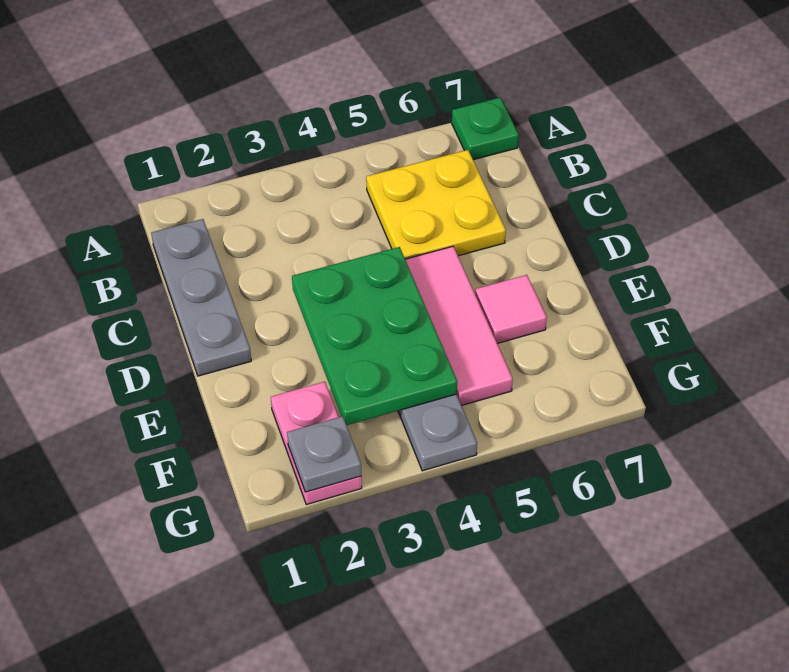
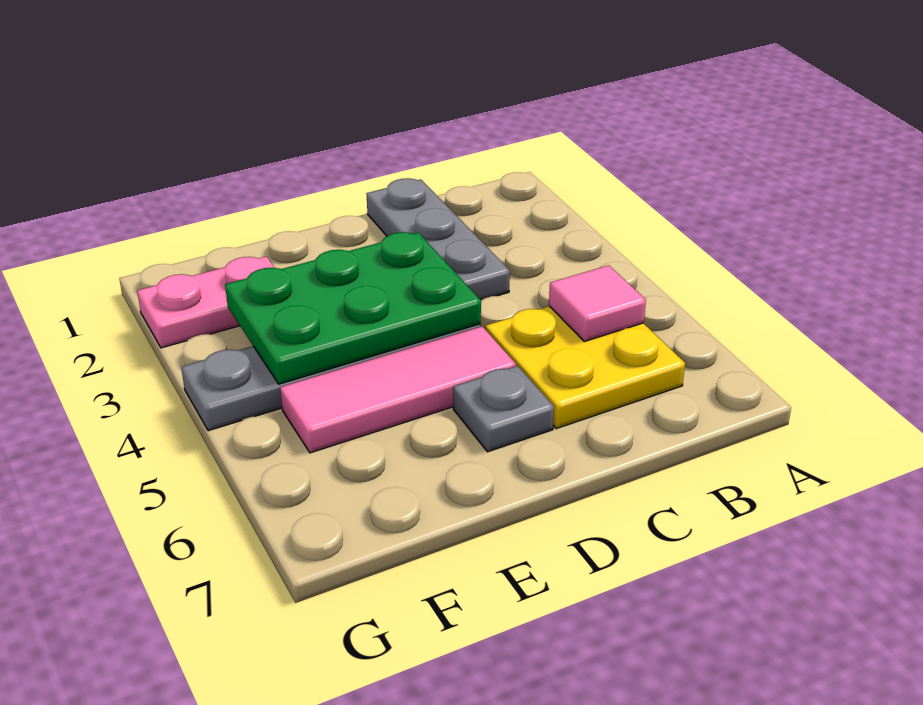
green plate A7 level 1 -> none
grey plate B1:D1 level 1 -> grey plate C1:C3 level 1
pink tile E6 level 1 -> pink tile B5 level 2
grey plate G2 level 2 -> grey plate D6 level 1

